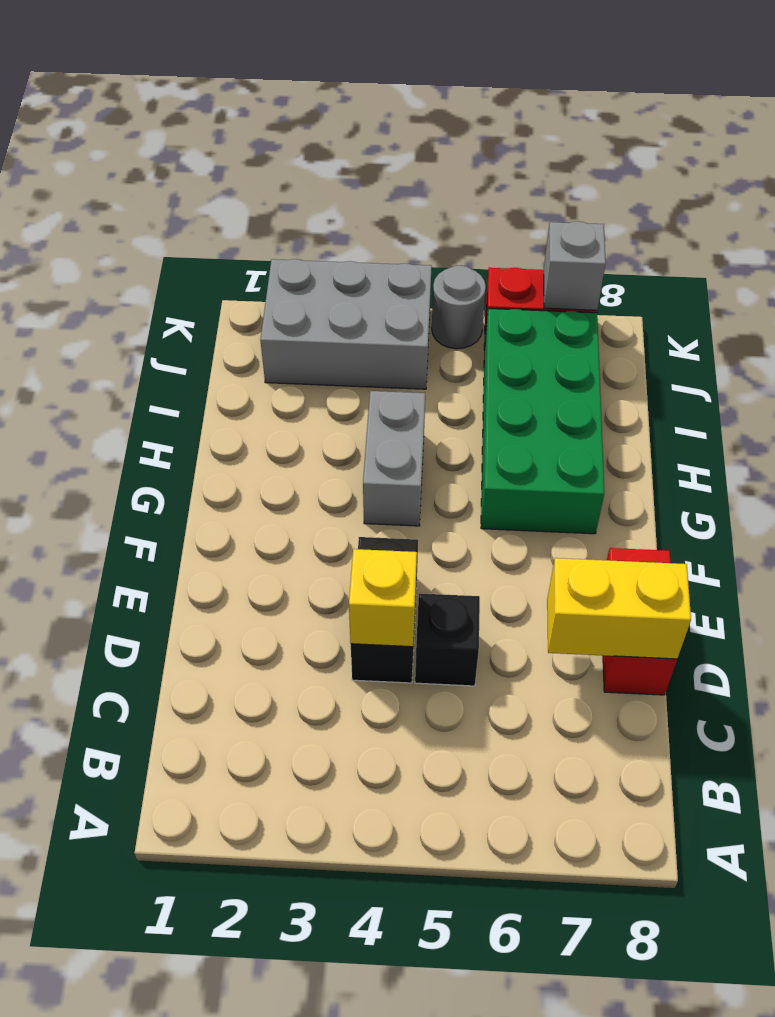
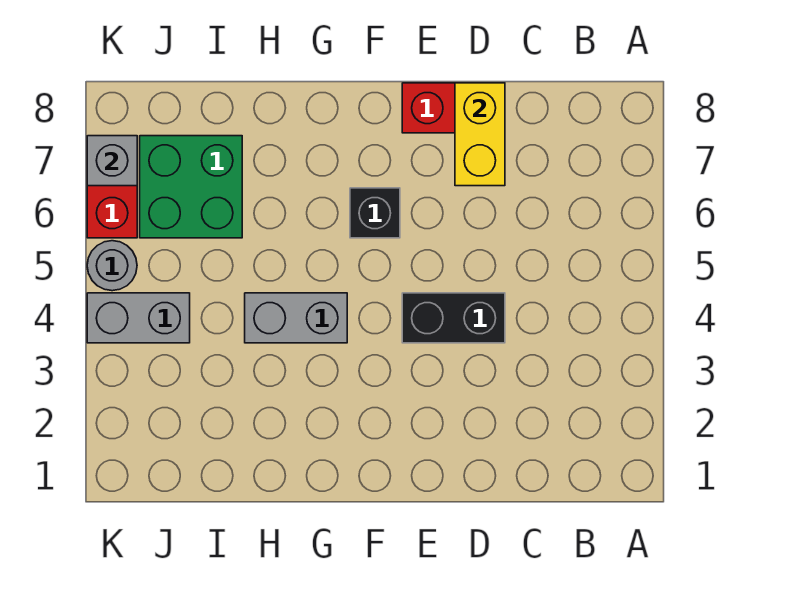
yellow brick D4 level 2 -> none
black brick D5 level 1 -> black brick F6 level 1
green brick G6:J7 level 1 -> green brick I6:J7 level 1
grey brick J2:K4 level 1 -> grey brick J4:K4 level 1

